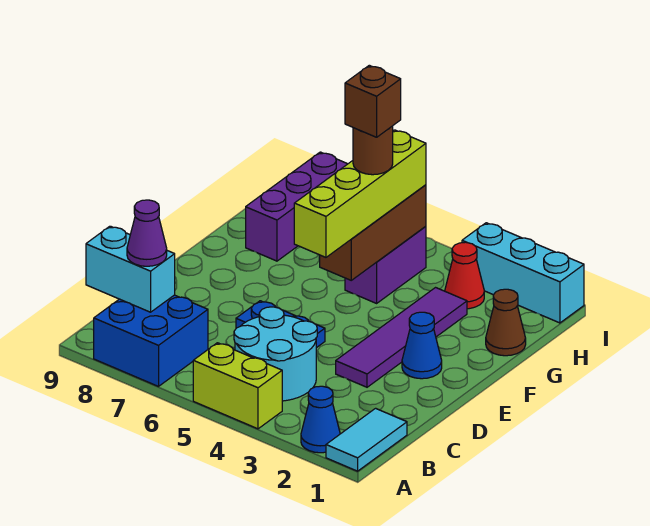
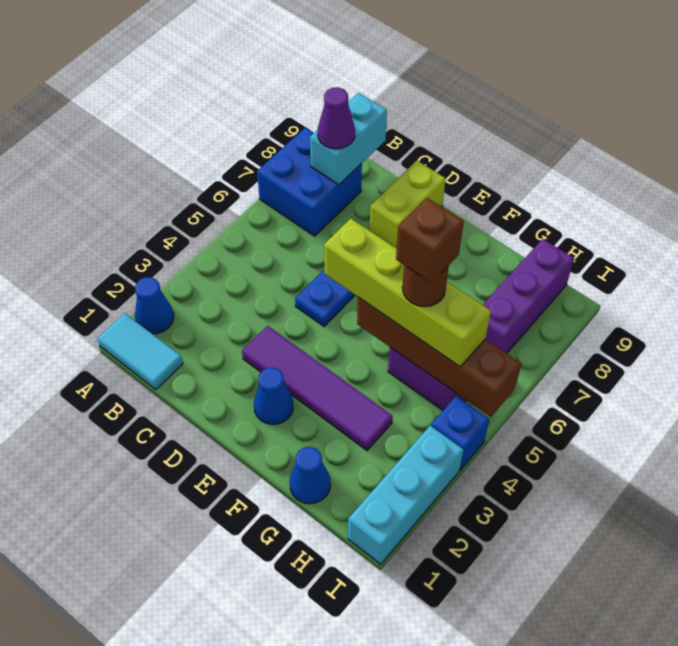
lime brick A4:A5 level 1 -> lime brick D8:D9 level 1
cyan round brick B4:C5 level 1 -> none
brown brick F5:H5 level 2 -> brown brick F5:I5 level 2
brown cone G1 level 1 -> blue cone G1 level 1
purple brick G8:I8 level 1 -> purple brick H7:H9 level 1
red cone H3 level 1 -> none
none -> blue brick I4 level 1

